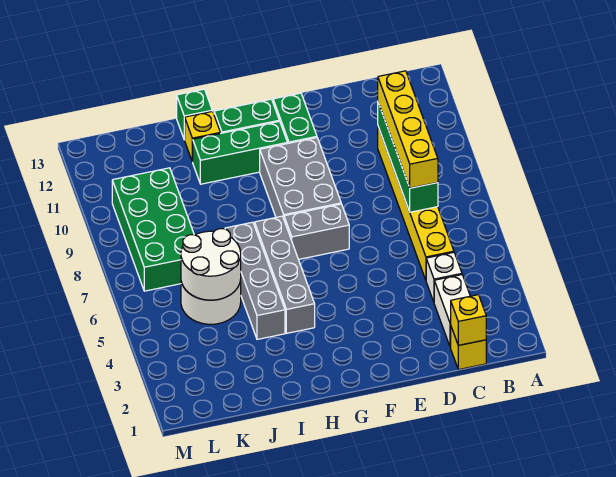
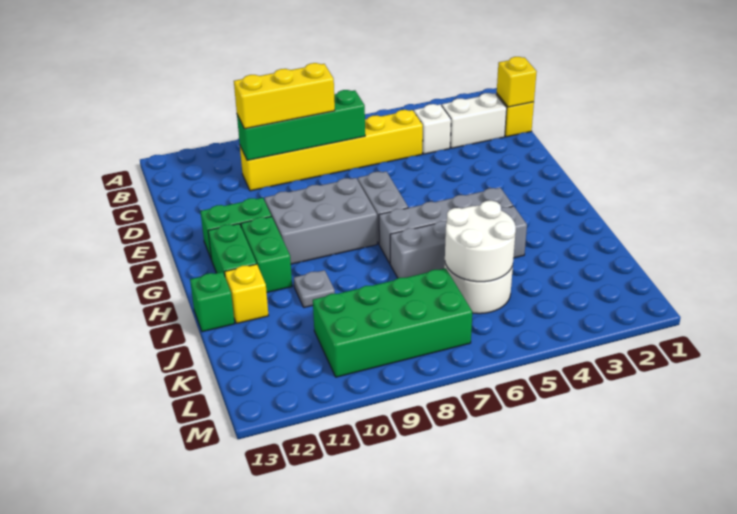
yellow brick C7:C10 level 3 -> yellow brick C8:C10 level 3
green brick G11:I11 level 1 -> green brick G11:H11 level 1
none -> grey plate I10 level 1

